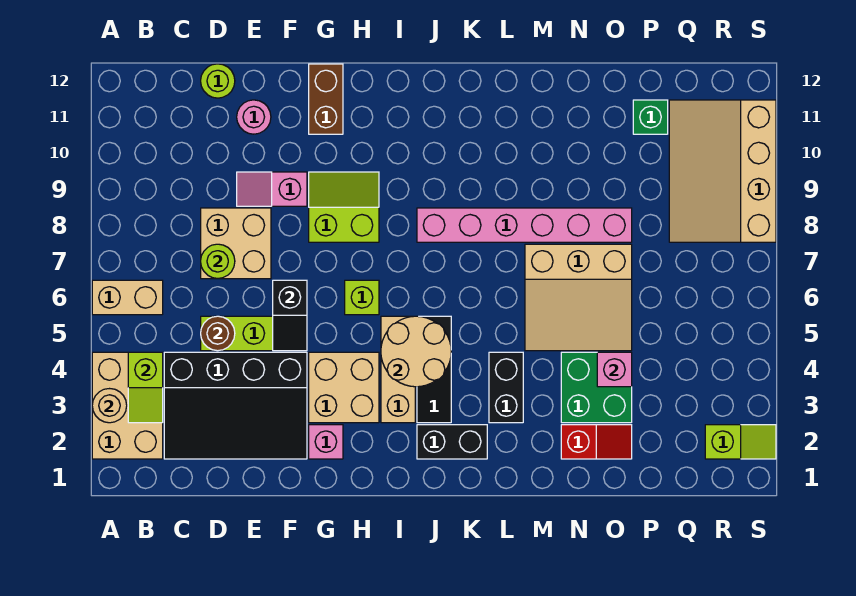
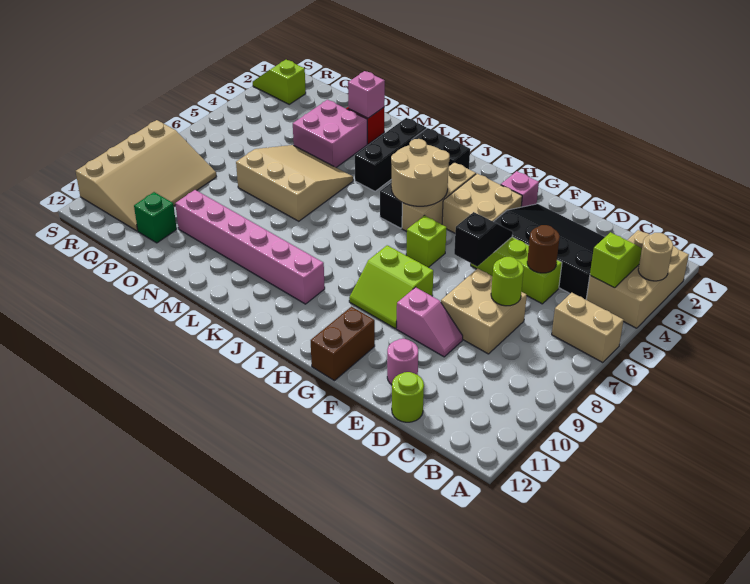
pink brick J8:O8 level 1 -> pink brick J10:O10 level 1
black brick L3:L4 level 1 -> black brick L2:L4 level 1
green brick N3:O4 level 1 -> pink brick N3:O4 level 1
pink brick O4 level 2 -> pink brick N2 level 2

